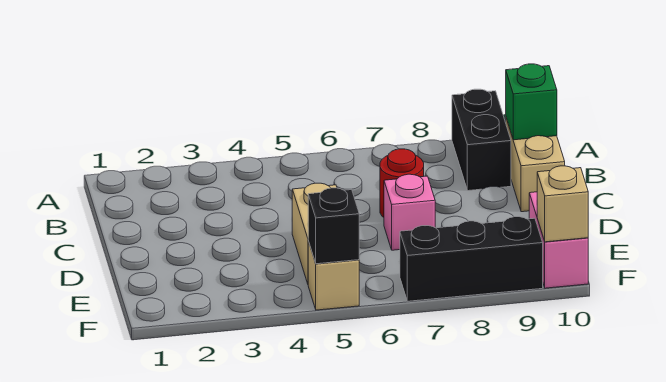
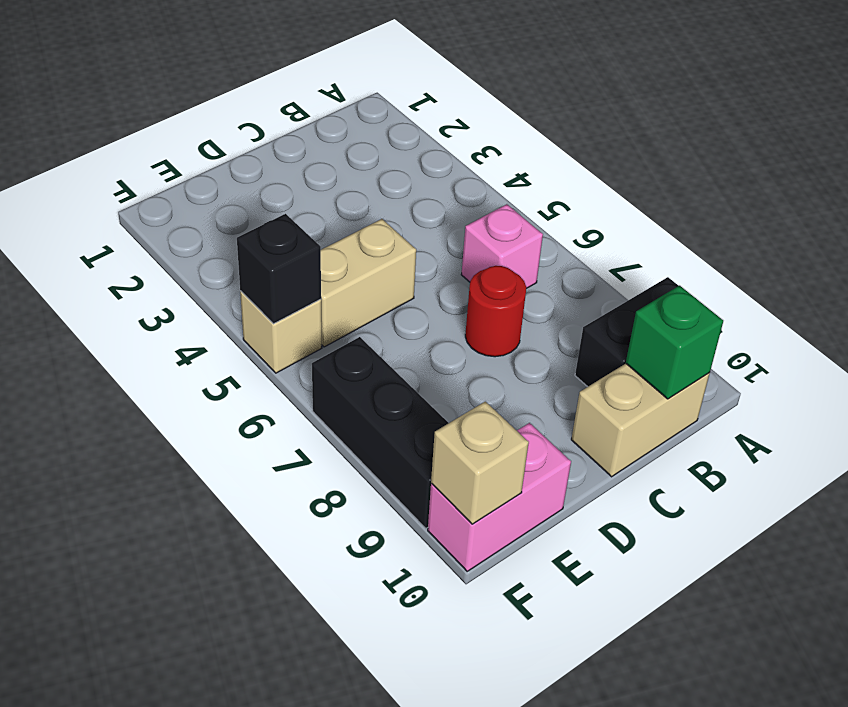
pink brick D7 level 1 -> pink brick B6 level 1

